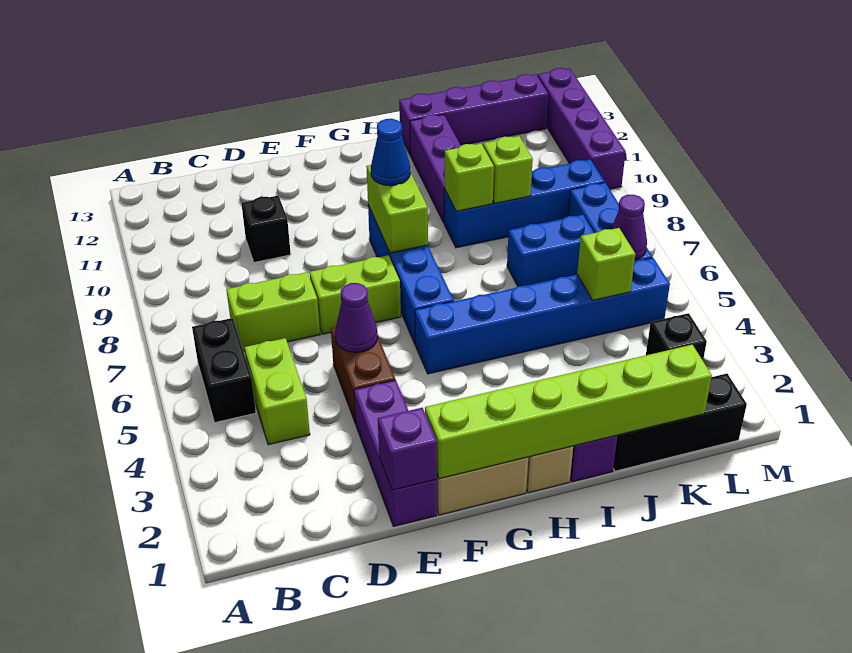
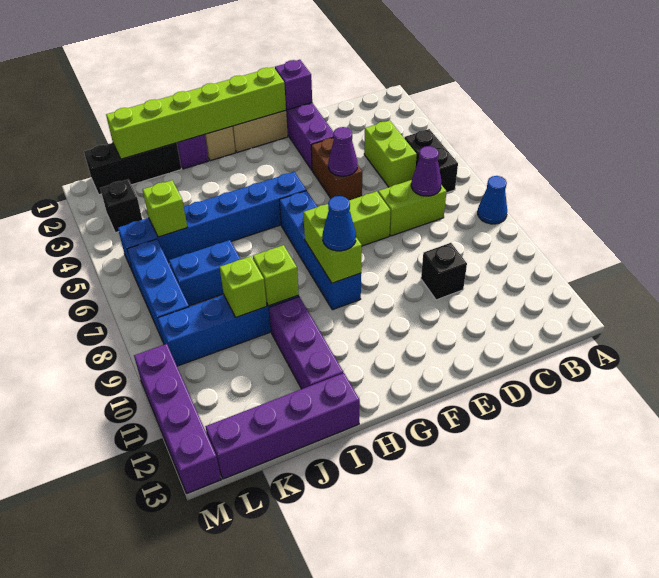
none -> blue cone A8 level 1
purple cone L6 level 2 -> purple cone C7 level 2

